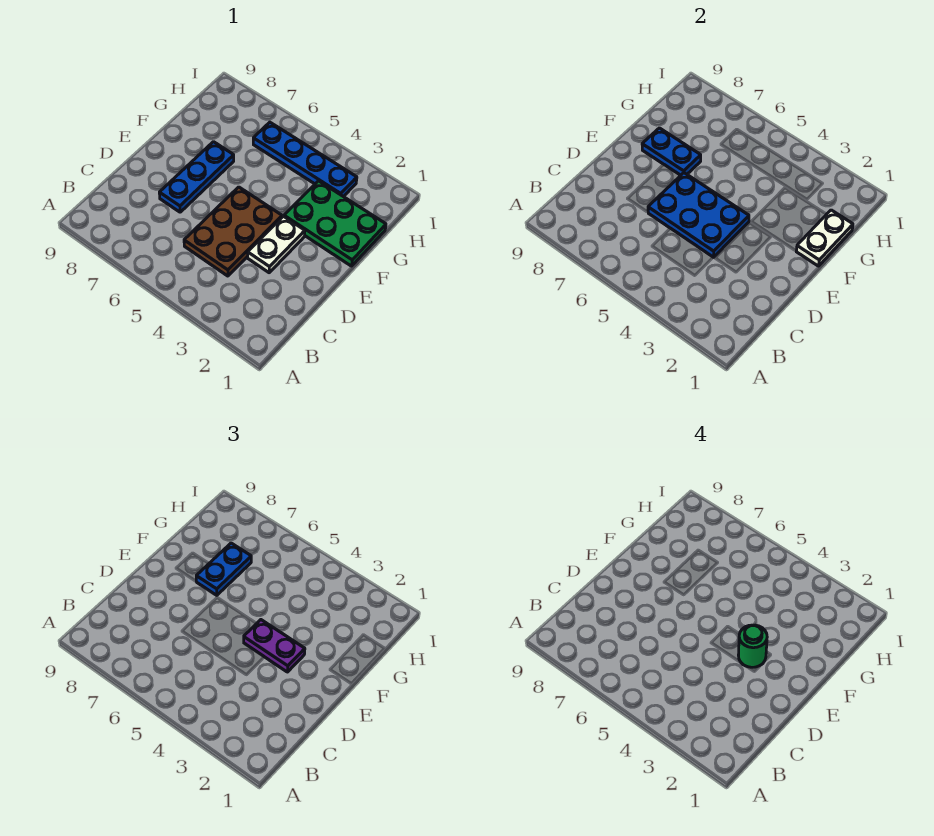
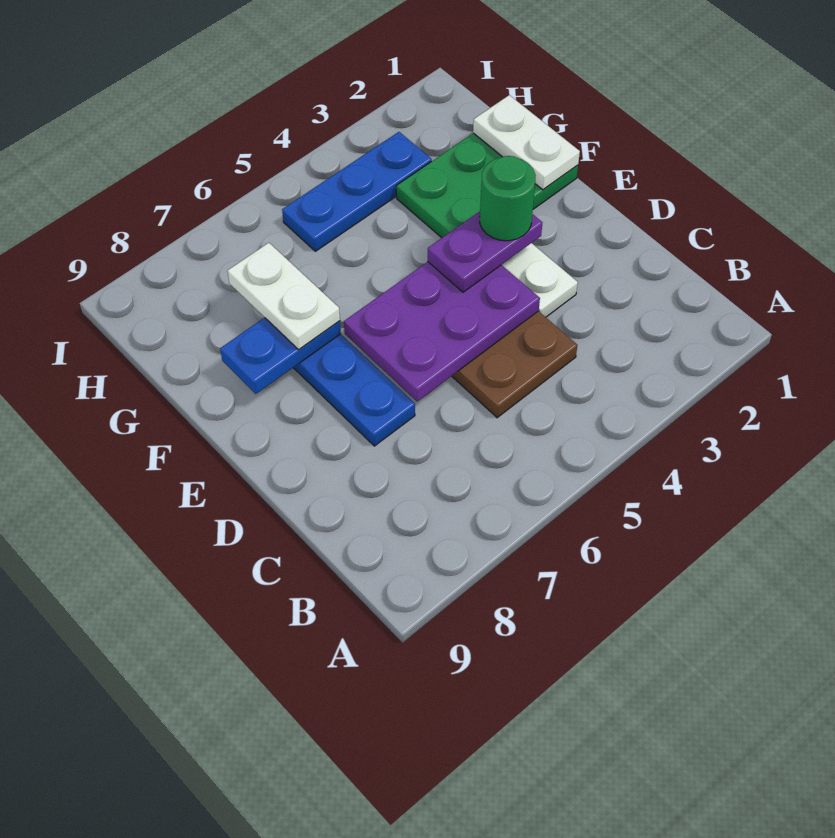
blue plate D4:E6 level 2 -> purple plate D4:E6 level 2
blue plate F7:G7 level 3 -> white plate F7:G7 level 3
blue plate H3:H6 level 1 -> blue plate H3:H5 level 1

